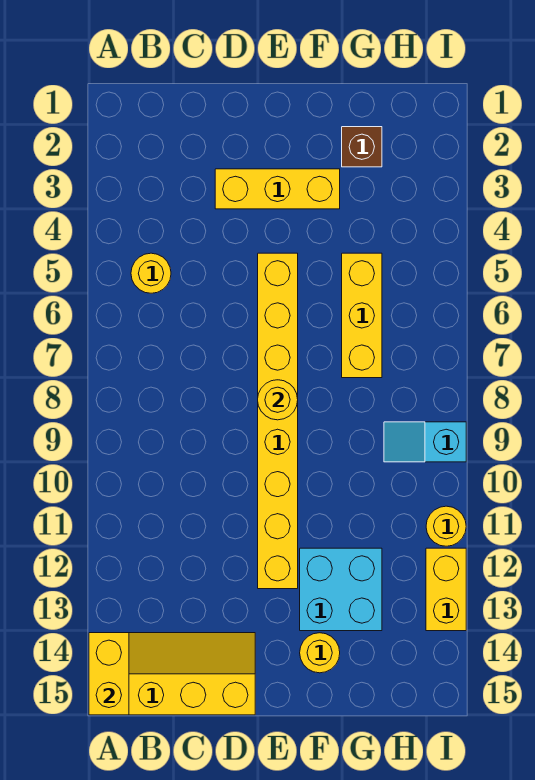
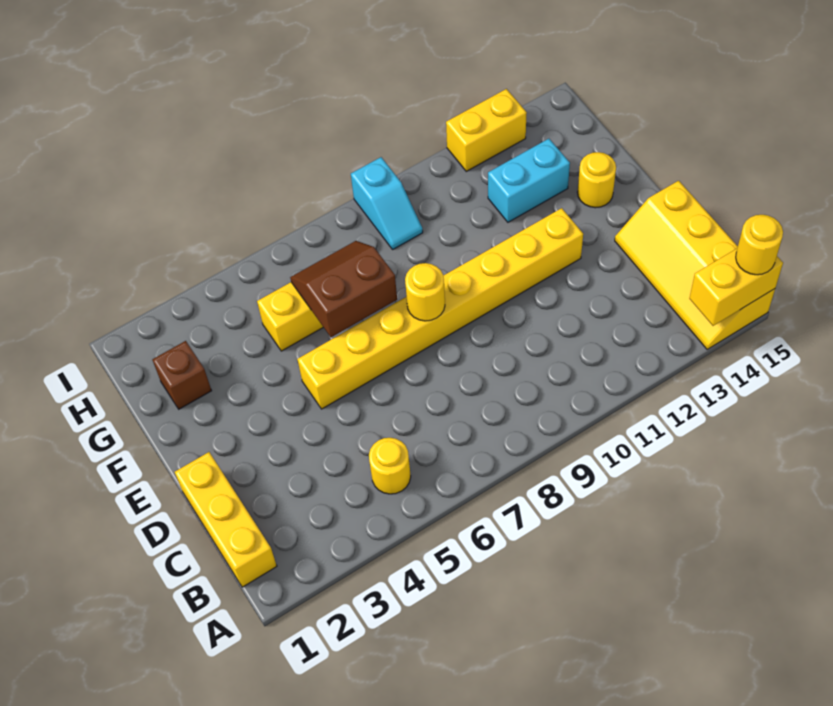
yellow brick D3:F3 level 1 -> yellow brick B1:D1 level 1
none -> brown slope F6:G7 level 2 top F
cyan brick F12:G13 level 1 -> cyan brick G12:G13 level 1
yellow round brick I11 level 1 -> yellow round brick A15 level 3

